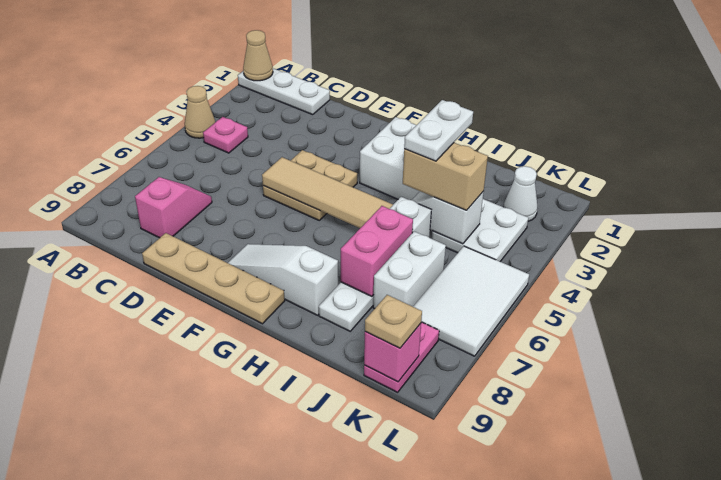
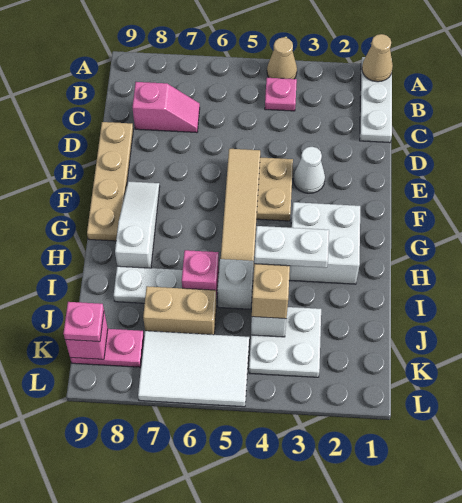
pink brick I6:I7 level 2 -> pink brick I6 level 2
white brick J6:J7 level 1 -> tan brick J6:J7 level 1
white cone K2 level 1 -> white cone E3 level 1
tan plate K9 level 3 -> pink plate K9 level 3

